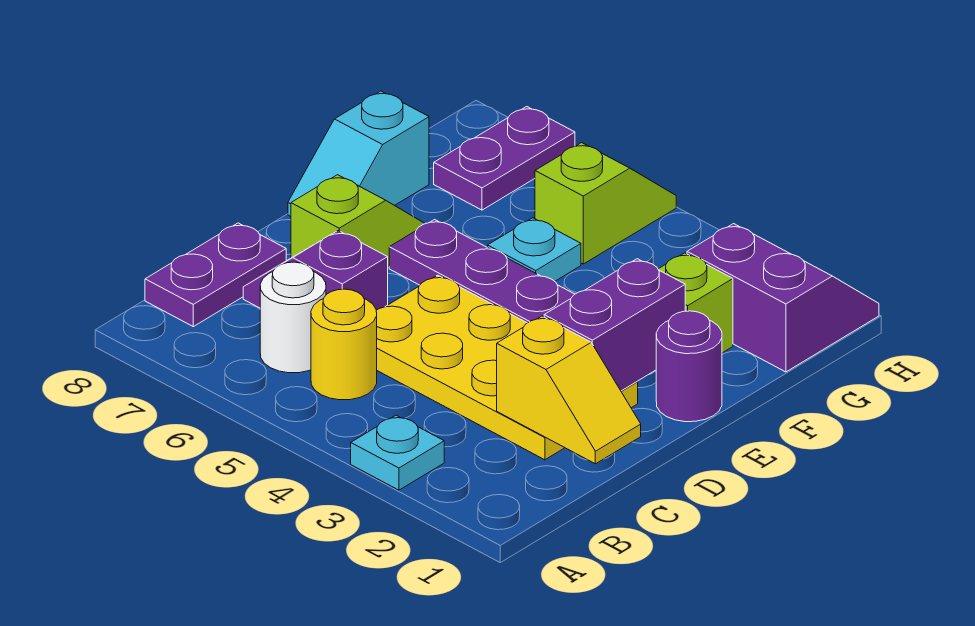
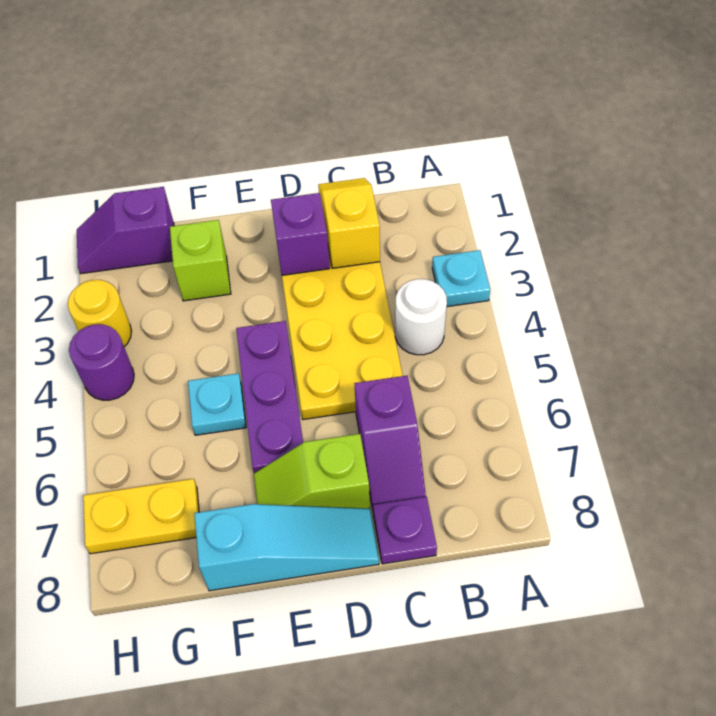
yellow round brick B5 level 1 -> yellow round brick H3 level 1
white round brick B6 level 1 -> white round brick B4 level 1
purple plate B8:C8 level 1 -> purple plate C8 level 1
purple brick D2:E2 level 2 -> purple brick D2 level 2
purple round brick E1 level 1 -> purple round brick H4 level 1
cyan slope E8:F8 level 1 top F -> cyan slope D8:F8 level 1 top F
purple slope G1:H2 level 1 top G -> purple slope G1:H1 level 1 top G
lime slope G5:H5 level 1 top G -> none
purple plate G7:H7 level 1 -> yellow plate G7:H7 level 1

